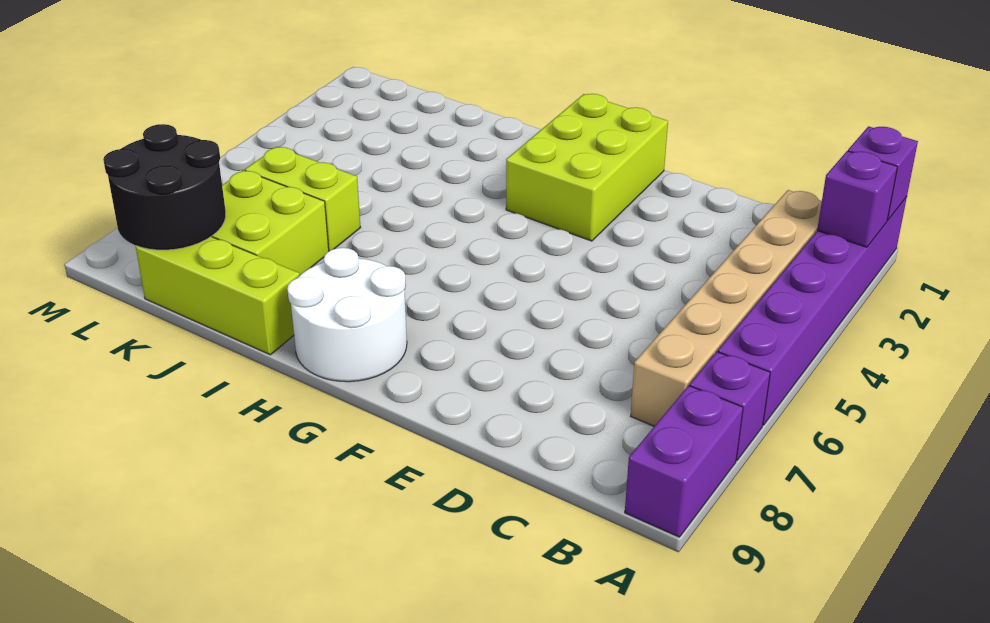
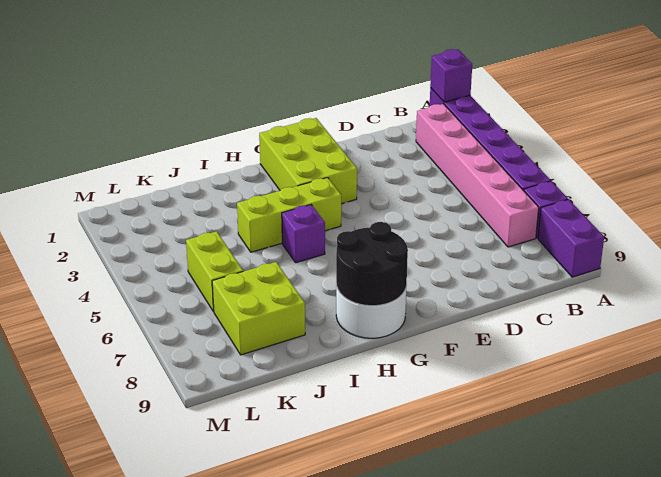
purple brick A2 level 2 -> purple brick H5 level 1
tan brick B2:B7 level 1 -> pink brick B2:B7 level 1
lime brick I9:K9 level 1 -> lime brick G4:I4 level 1
lime brick J6:K6 level 1 -> lime brick K5:K6 level 1
black round brick K8:L9 level 2 -> black round brick G8:H9 level 2

